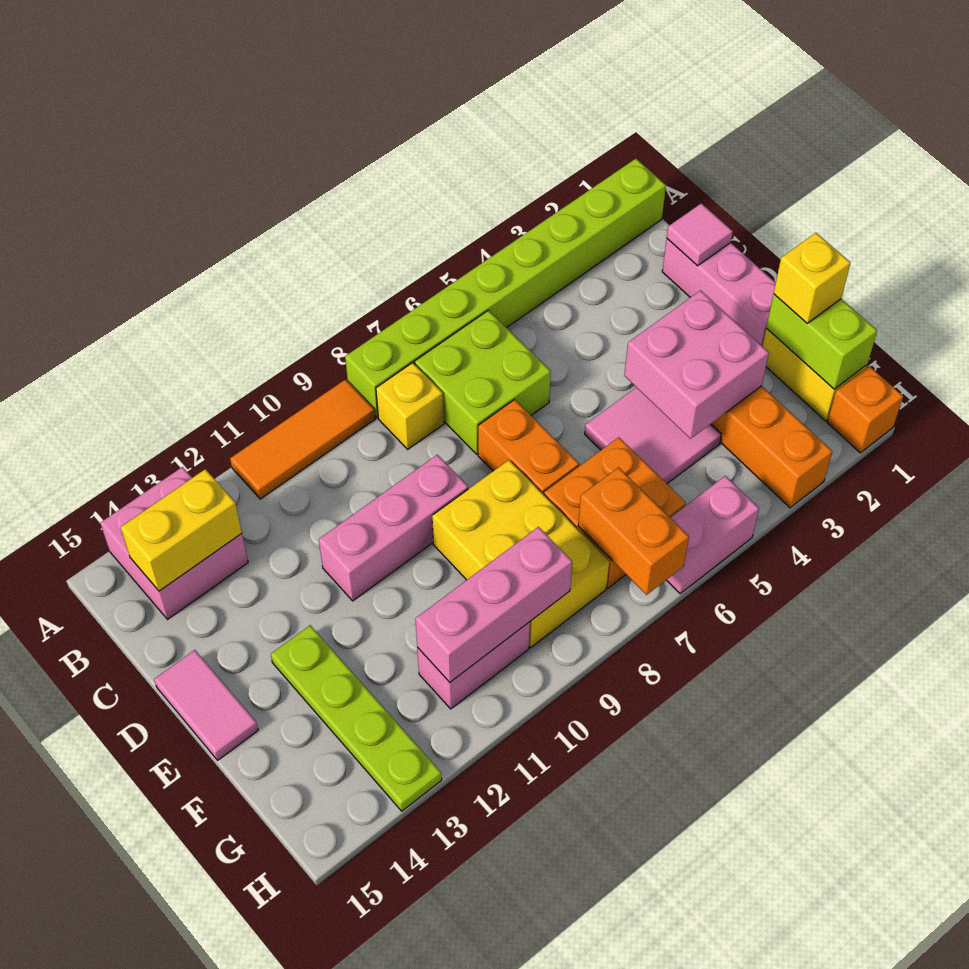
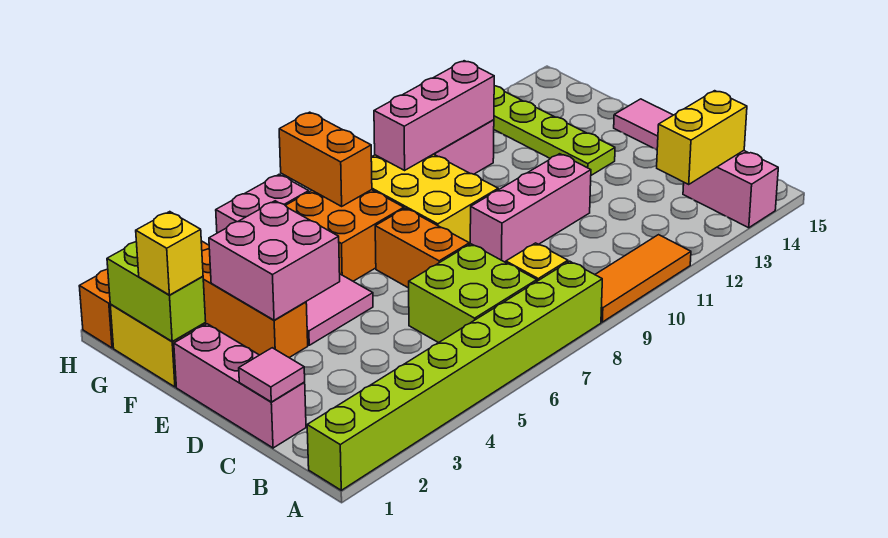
pink brick A13:B14 level 1 -> pink brick A14:B14 level 1

